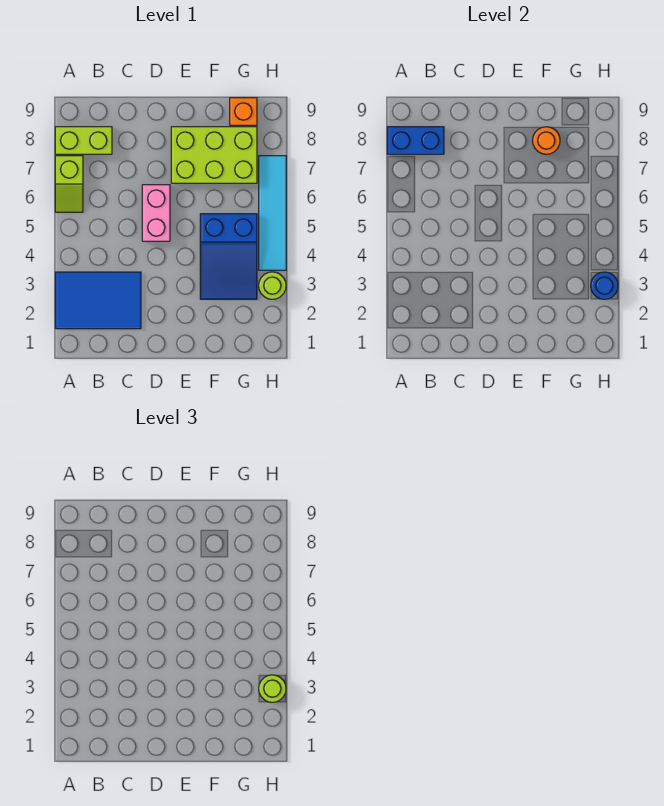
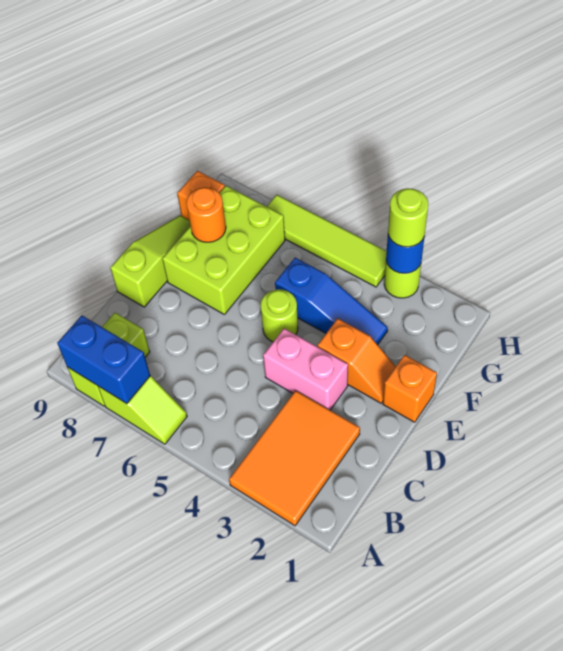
blue tile A2:C3 level 1 -> orange tile A2:C3 level 1
blue brick A8:B8 level 2 -> blue brick A7:A8 level 2
pink brick D5:D6 level 1 -> pink brick D3:D4 level 1
none -> lime slope D9:F9 level 1 top D
none -> orange brick E1 level 1
none -> orange slope E2:E3 level 1 top 3
none -> lime round brick E5 level 1
blue slope F3:G5 level 1 top 5 -> blue slope F3:F5 level 1 top 5
cyan tile H4:H7 level 1 -> lime tile H4:H7 level 1

